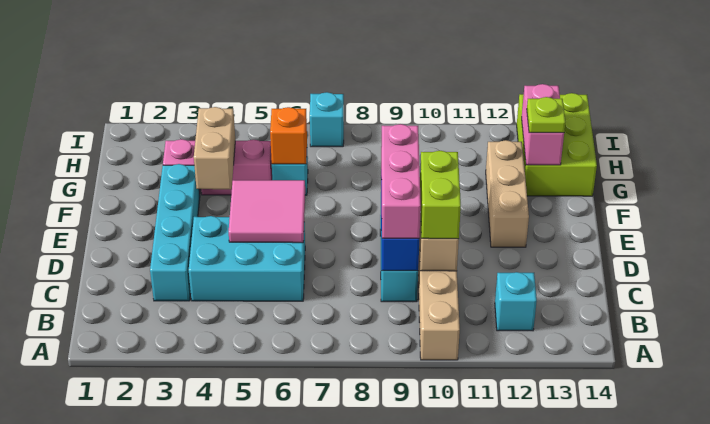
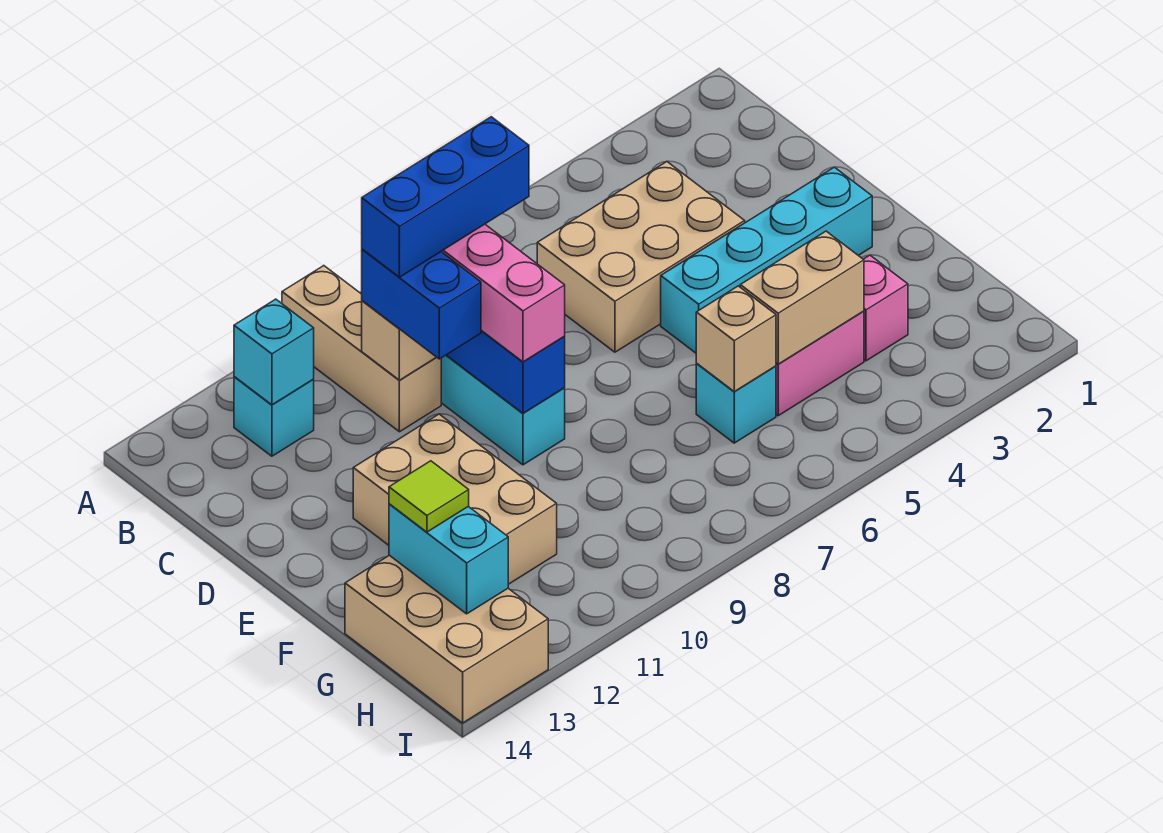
cyan brick C3:F3 level 1 -> cyan brick E2:E5 level 1
cyan brick C4:D6 level 1 -> tan brick C4:D6 level 1
none -> blue brick C8:C10 level 4
lime brick C10:D10 level 3 -> blue brick C10:D10 level 3
pink tile D5:E6 level 2 -> none
tan brick E12:G12 level 1 -> tan brick E11:G12 level 1
tan brick F4:G4 level 2 -> tan brick G4:G5 level 2
orange brick G6 level 2 -> tan brick G6 level 2
lime brick G13:I14 level 1 -> tan brick G13:I14 level 1
pink brick G13:H13 level 2 -> cyan brick G13:H13 level 2
lime plate G13 level 3 -> lime tile G13 level 3
cyan brick I7 level 1 -> cyan brick B12 level 2

